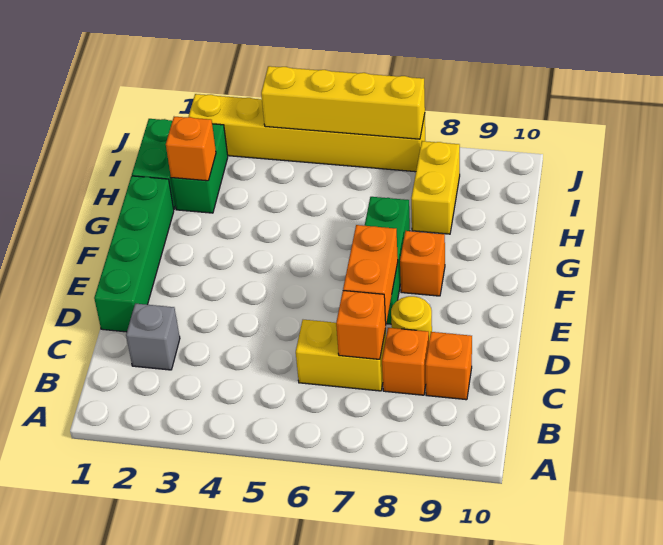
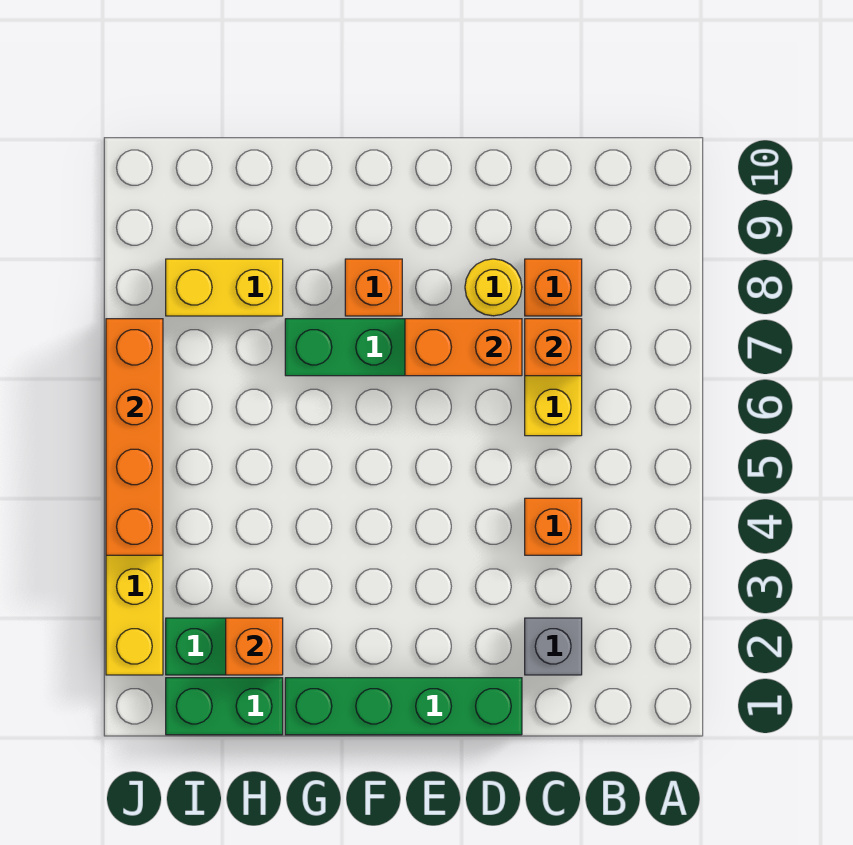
orange brick C9 level 1 -> orange brick C4 level 1
yellow brick J4:J7 level 2 -> orange brick J4:J7 level 2

